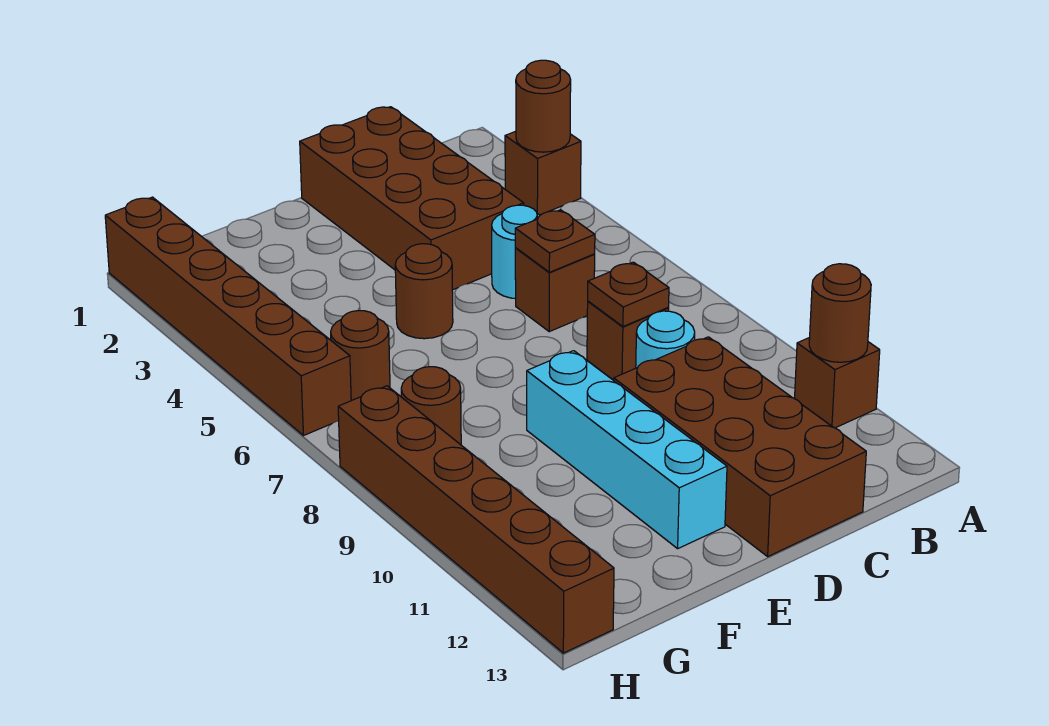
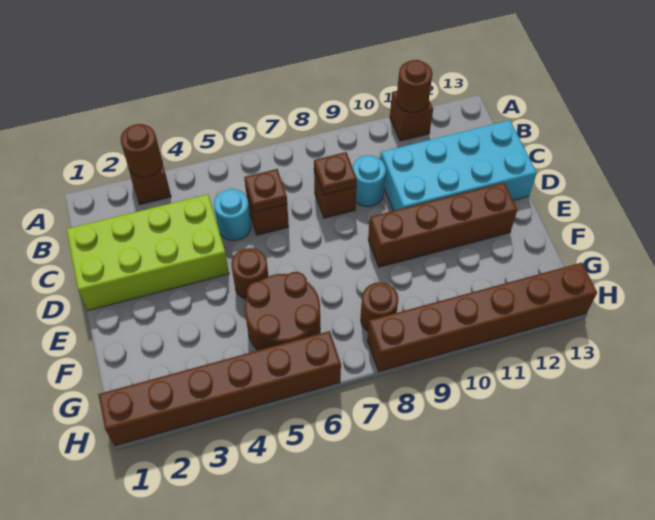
brown brick C1:D4 level 1 -> lime brick C1:D4 level 1
brown brick C10:D13 level 1 -> cyan brick C10:D13 level 1
cyan brick E9:E12 level 1 -> brown brick E9:E12 level 1
brown round brick G6 level 1 -> brown round brick F5:G6 level 1

